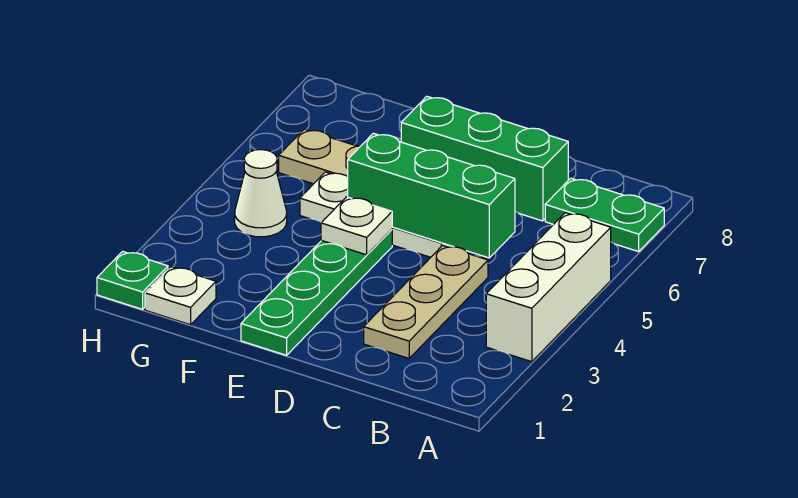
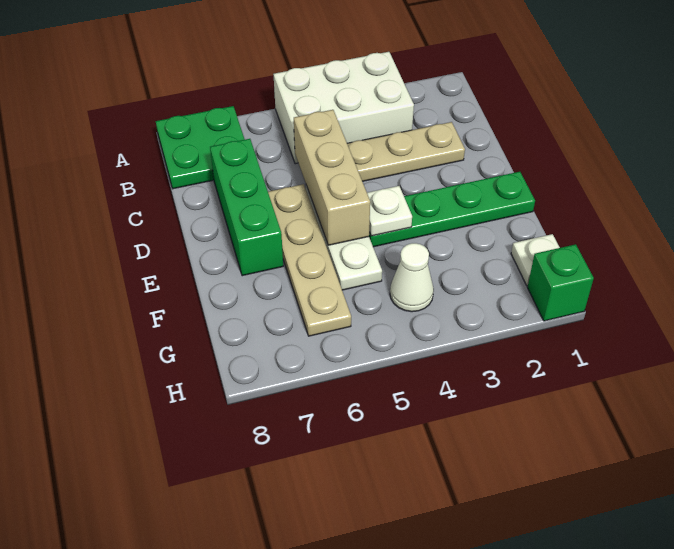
white brick A3:A5 level 1 -> white brick A3:B5 level 1
green plate A7:B7 level 1 -> green plate A7:B8 level 1
green brick C5:E5 level 2 -> tan brick C5:E5 level 2
green plate H1 level 1 -> green brick H1 level 1

